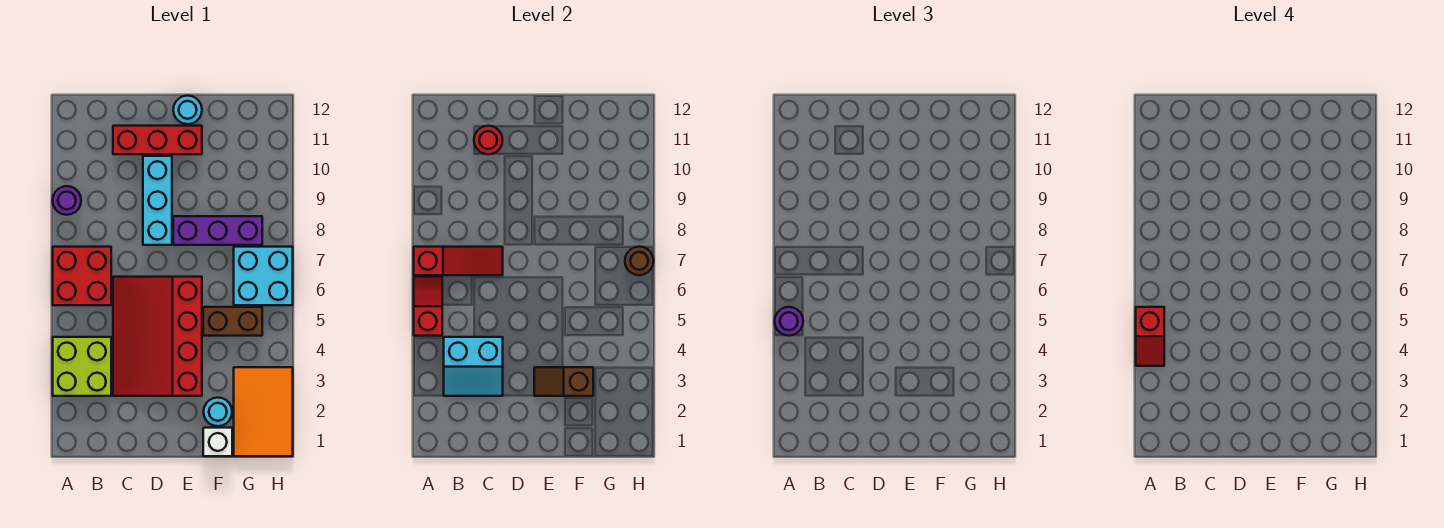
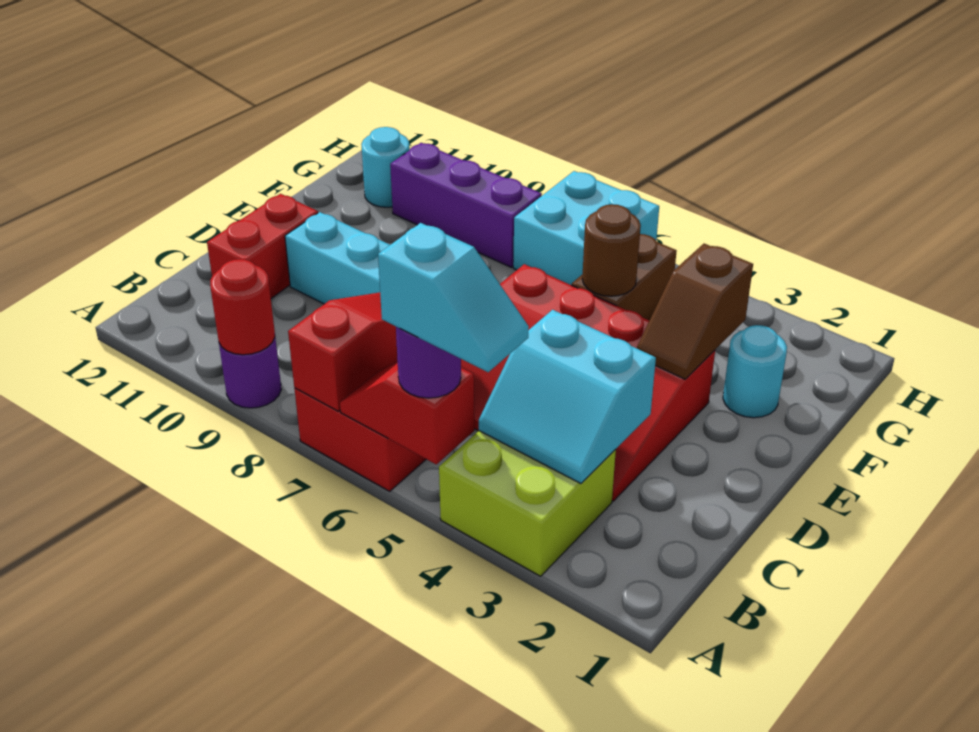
red slope A4:A5 level 4 top 5 -> cyan slope A4:A5 level 4 top 5
cyan slope B3:C4 level 2 top 4 -> cyan slope B3:C4 level 2 top C
red brick C11:E11 level 1 -> red brick C11:D11 level 1
red round brick C11 level 2 -> red round brick A9 level 2
purple brick E8:G8 level 1 -> purple brick G8:G10 level 1
cyan round brick E12 level 1 -> cyan round brick G11 level 1
white brick F1 level 1 -> none
orange tile G1:H3 level 1 -> none
brown round brick H7 level 2 -> brown round brick F5 level 2

